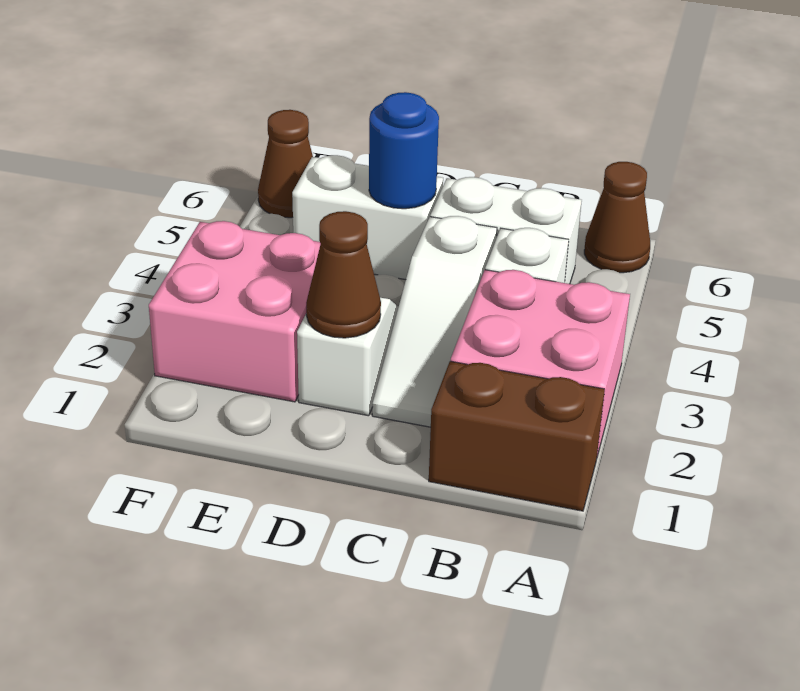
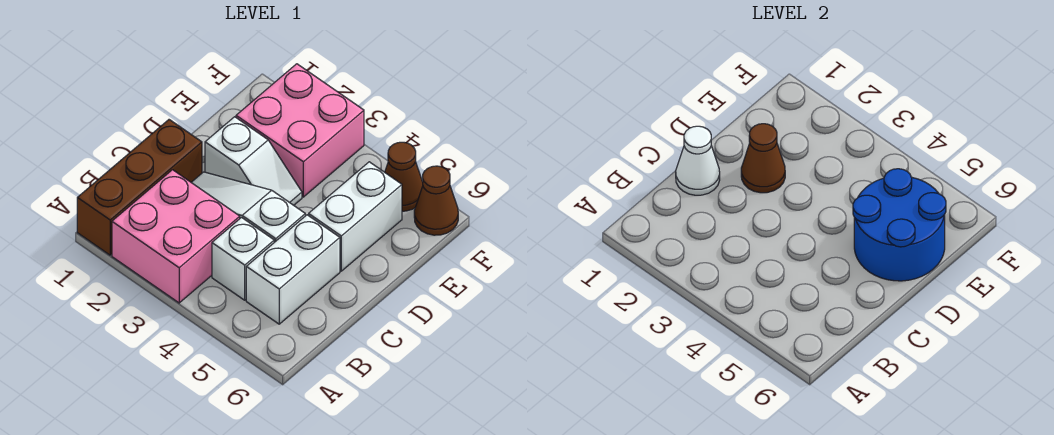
brown brick A1:B1 level 1 -> brown brick A1:C1 level 1
brown cone A6 level 1 -> brown cone F5 level 1
none -> white cone C1 level 2
blue round brick D5 level 2 -> blue round brick D5:E6 level 2

